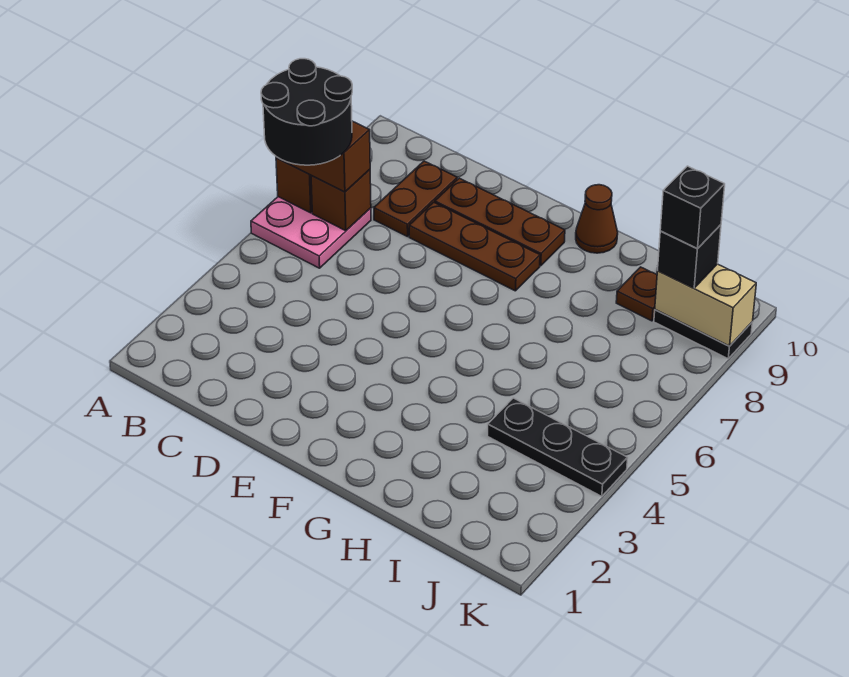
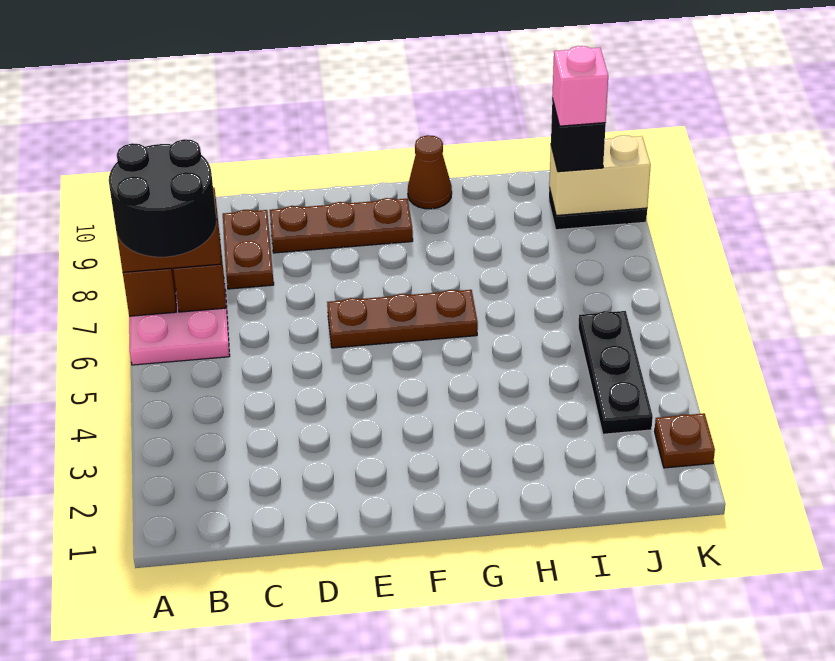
brown plate D8:F8 level 1 -> brown plate E6:G6 level 1
black plate I4:K4 level 1 -> black plate J3:J5 level 1
brown plate I9 level 1 -> brown plate K2 level 1
black brick J9 level 4 -> pink brick J9 level 4

